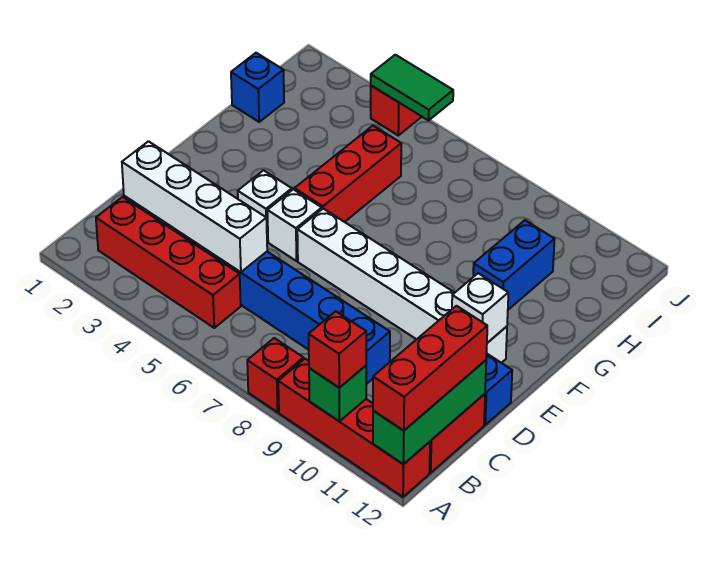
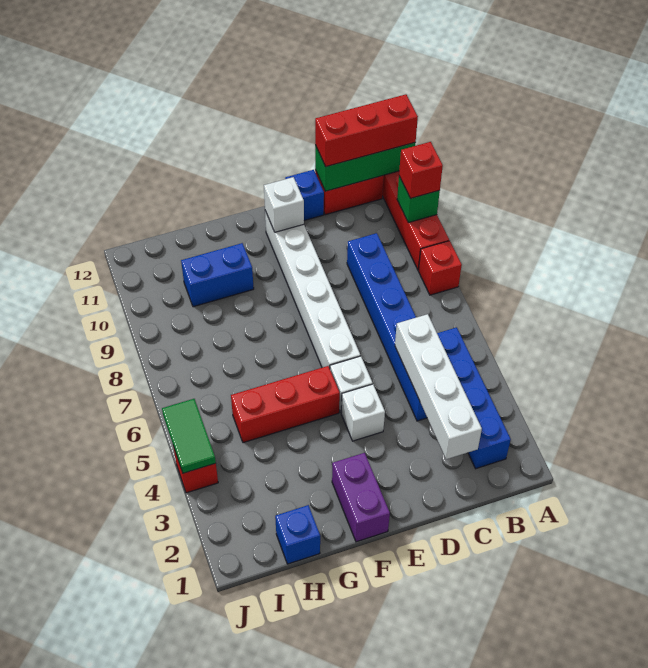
red brick B2:B5 level 1 -> blue brick B2:B5 level 1
none -> purple brick F1:F2 level 1

